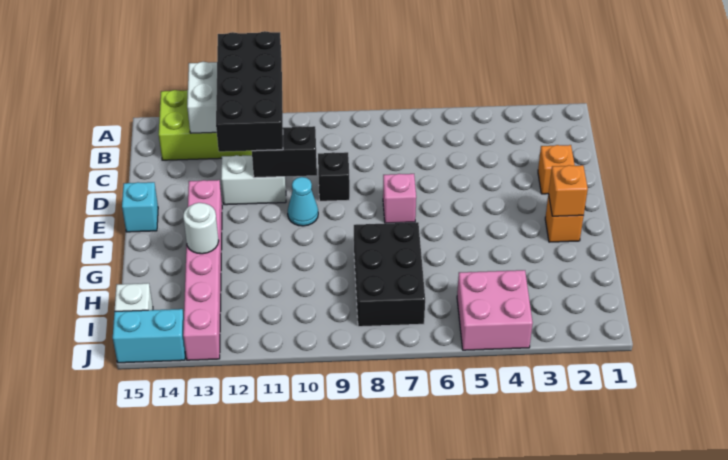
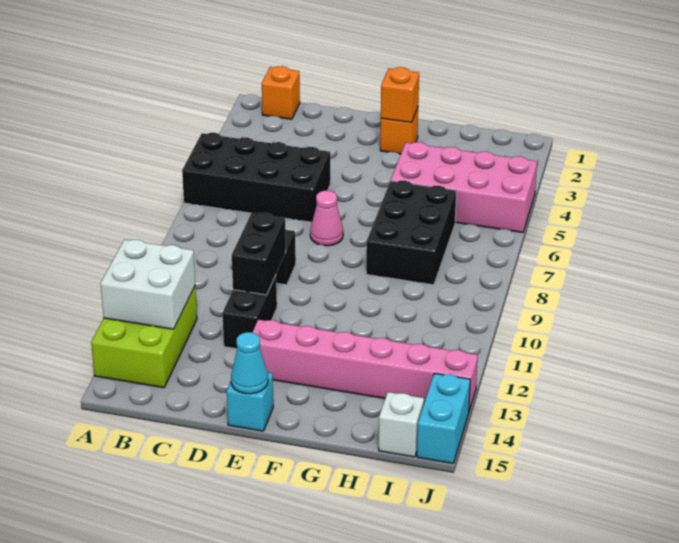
black brick A11:D12 level 3 -> black brick A5:D6 level 1
orange brick D2 level 1 -> orange brick B1 level 1
white brick D11:D12 level 1 -> black brick D11:D12 level 1
pink brick E7 level 1 -> pink cone E7 level 1
cyan cone E10 level 1 -> cyan cone E15 level 2
black brick G7:I8 level 1 -> black brick G6:H8 level 1
white round brick G13 level 2 -> none
pink brick I4:J5 level 1 -> pink brick G4:J5 level 1

